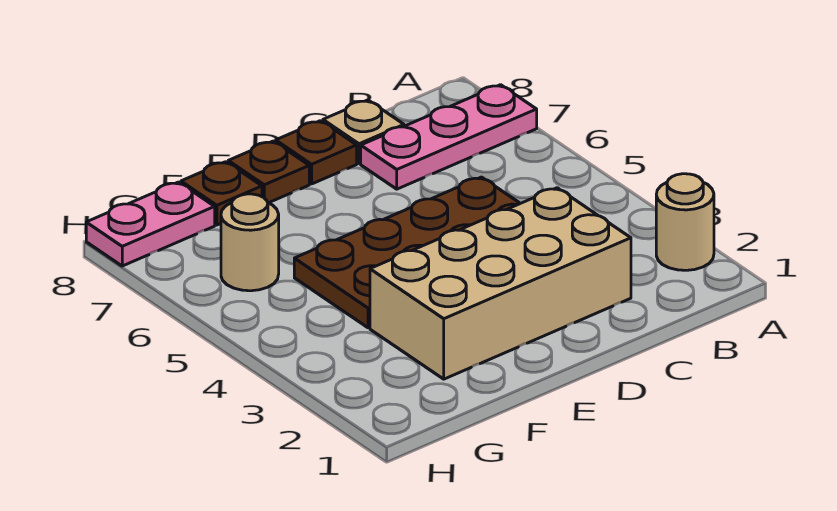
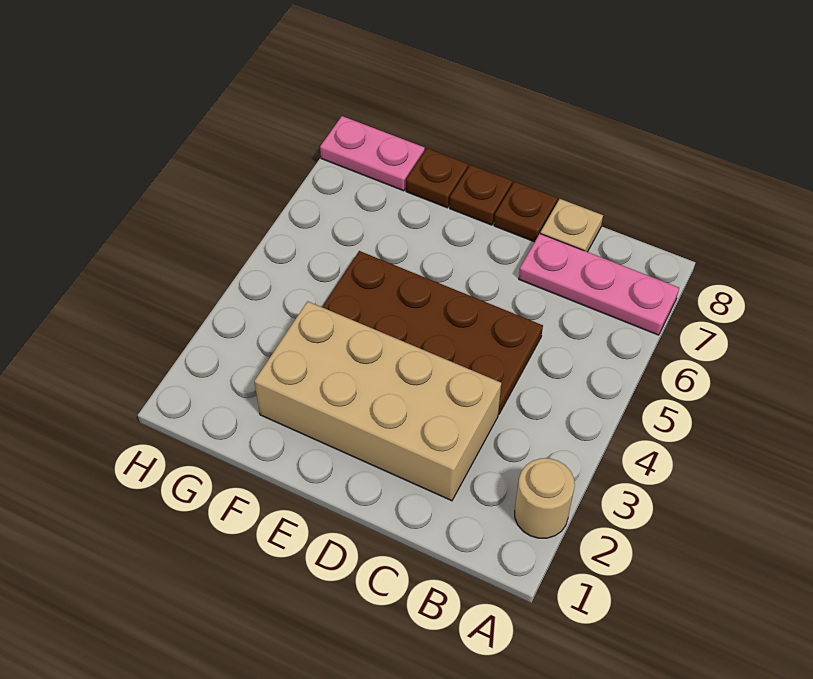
tan round brick G6 level 1 -> none

